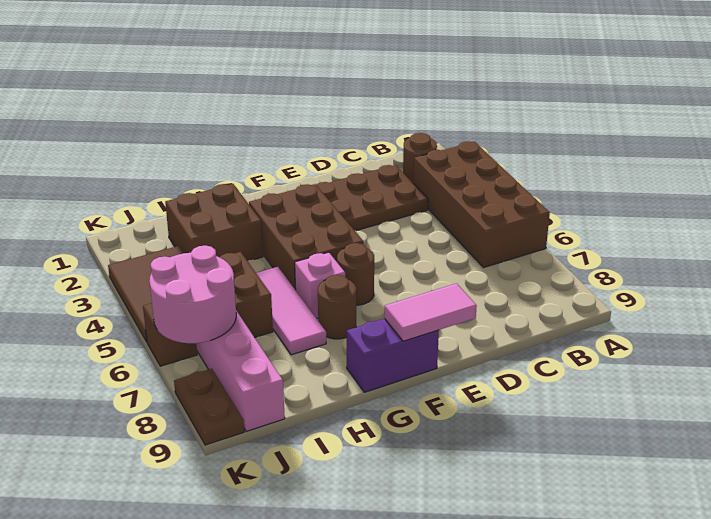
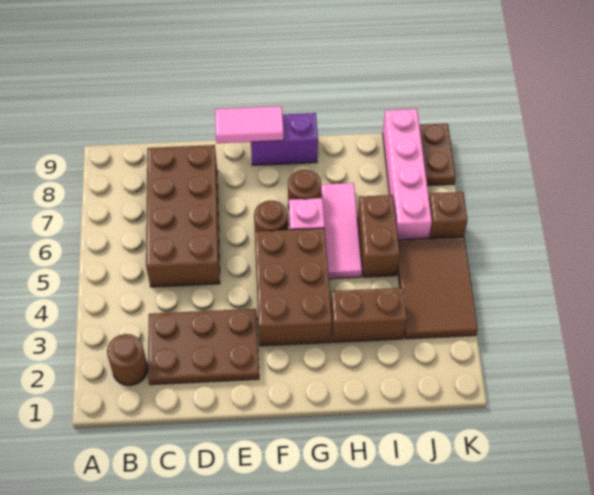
brown brick A3:B6 level 1 -> brown brick C5:D8 level 1
brown brick H2:I3 level 1 -> brown brick H3:I3 level 1
pink round brick J6:K7 level 2 -> none

